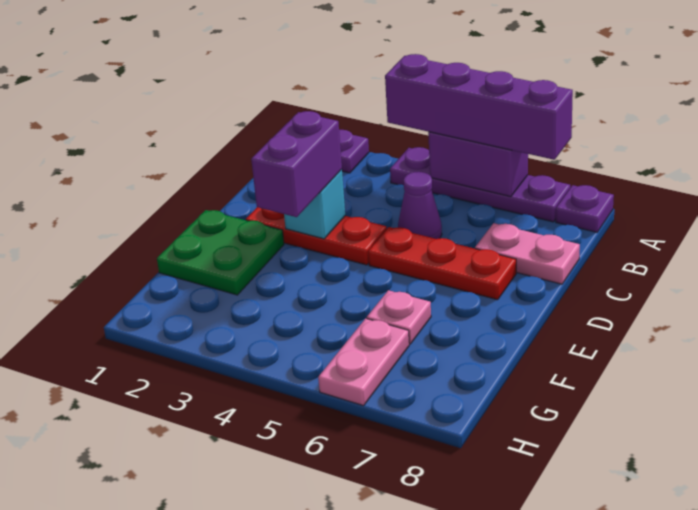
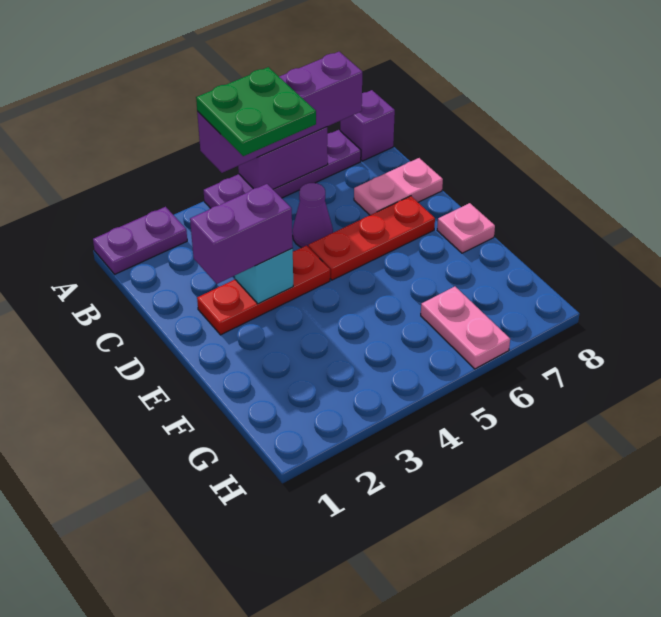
purple plate A8 level 1 -> purple brick A8 level 1
purple brick D3:E3 level 3 -> purple brick D2:D3 level 3
green plate E1:F2 level 1 -> green plate A4:B5 level 4
pink plate F6 level 1 -> pink plate E8 level 1

